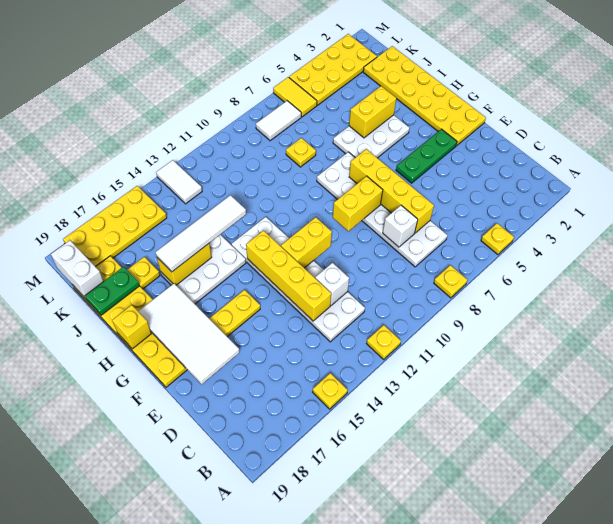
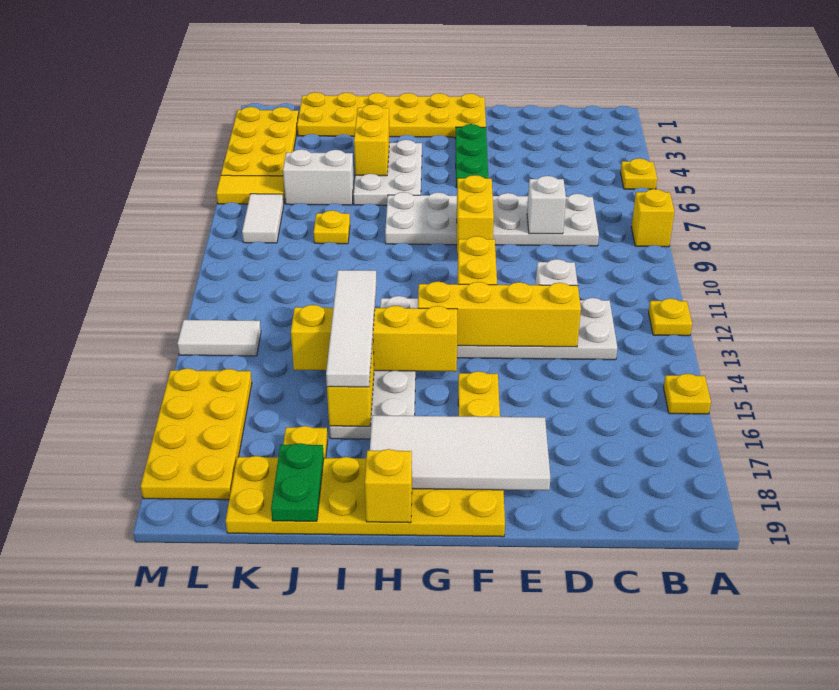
yellow plate A8 level 1 -> yellow brick A8 level 1
yellow brick D7:G7 level 2 -> yellow brick G14:J14 level 2
white brick K19:L19 level 2 -> white brick J6:K6 level 1

